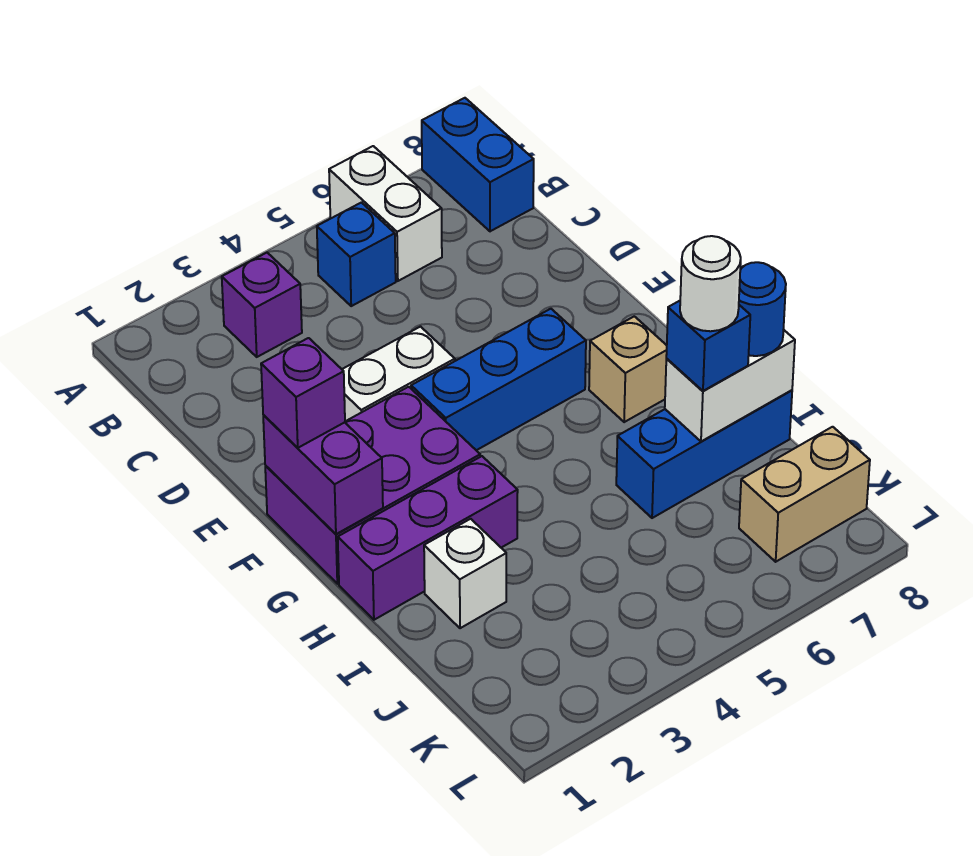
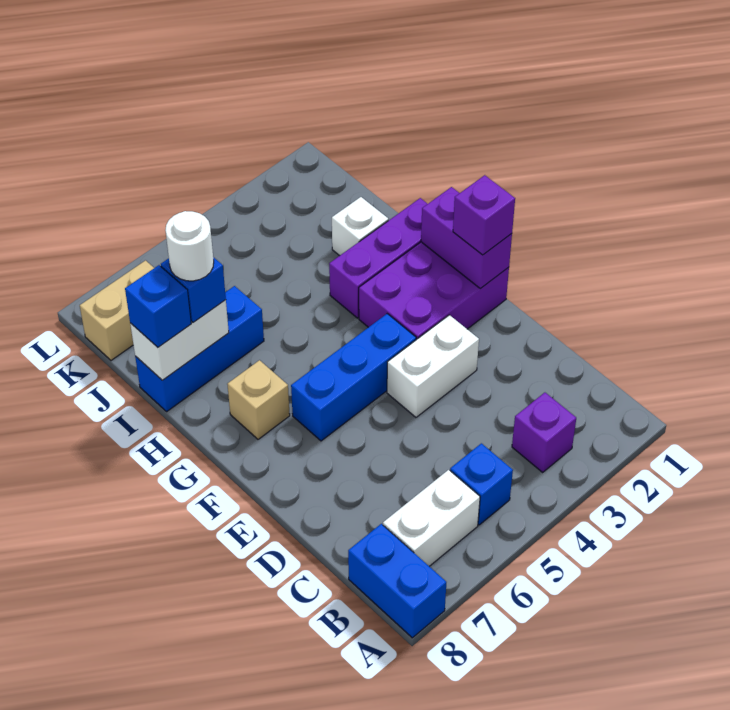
white brick A6:B6 level 1 -> white brick B6:B7 level 1
blue round brick I8 level 3 -> blue brick I8 level 3

